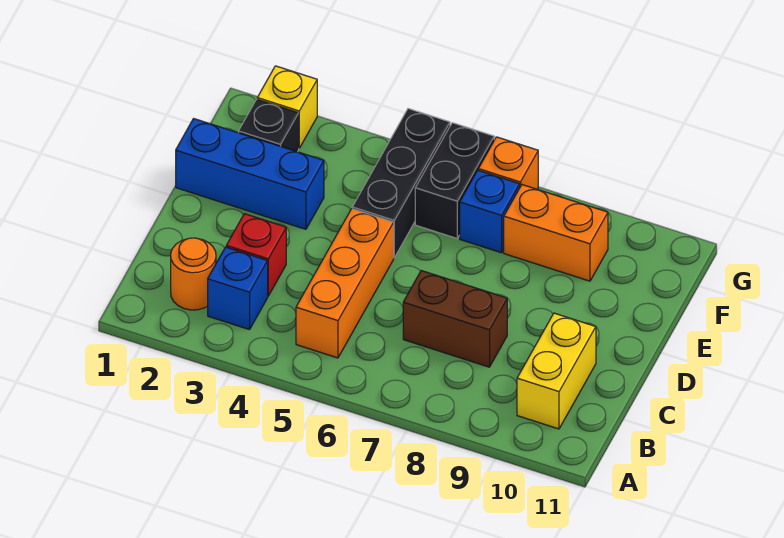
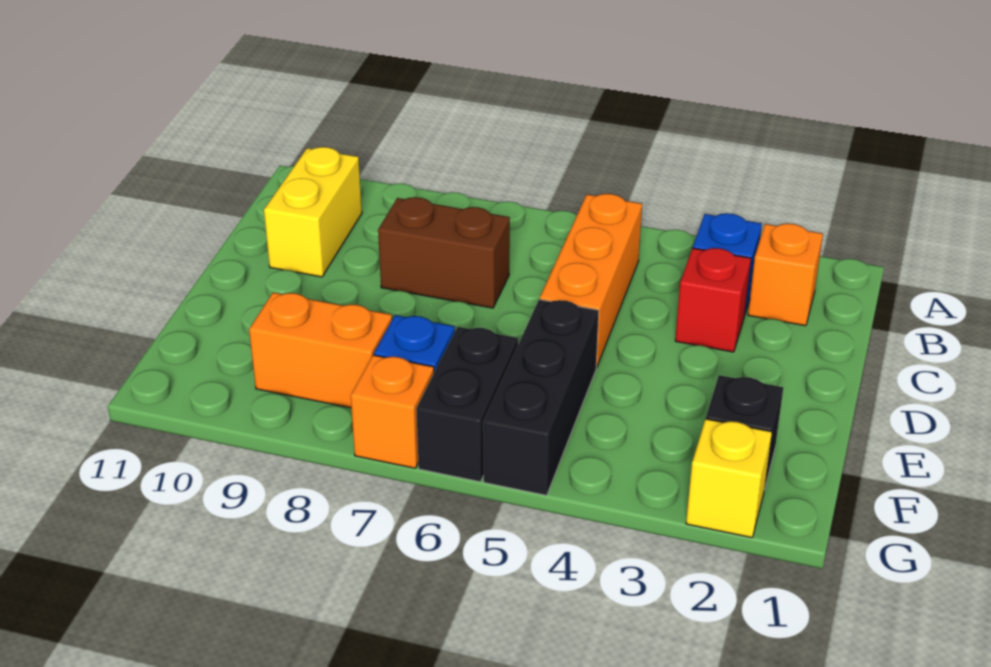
orange round brick B2 level 1 -> orange brick B2 level 1
blue brick E1:E3 level 1 -> none

